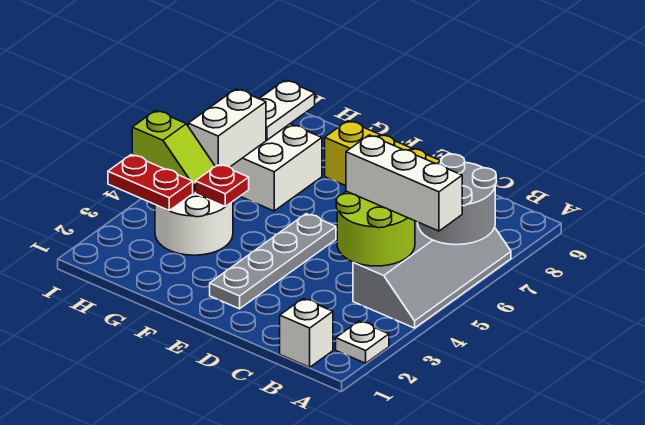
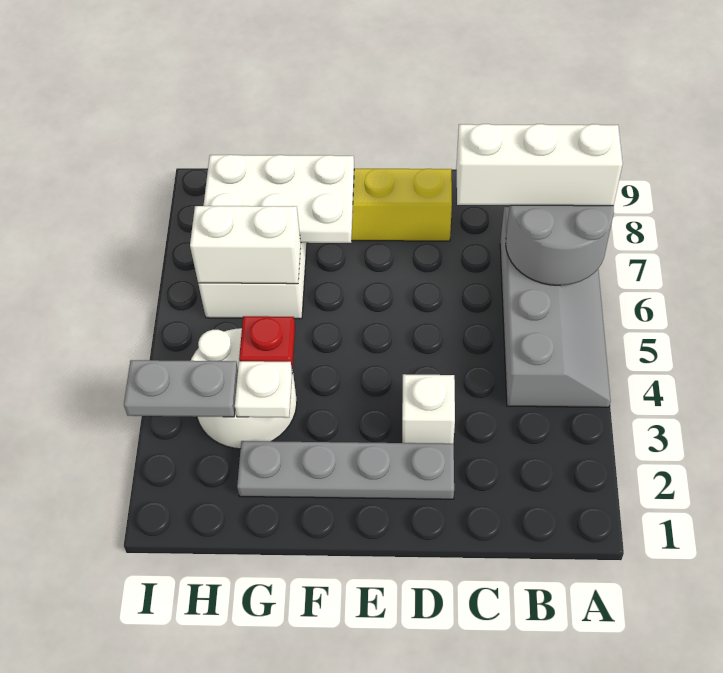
white plate A2 level 1 -> white plate G3 level 2
white brick A5:C5 level 3 -> white brick A7:C7 level 3
white brick B1 level 1 -> white brick D3 level 1
lime round brick B4:C5 level 2 -> none
grey plate E2:E5 level 1 -> grey plate D2:G2 level 1
red plate H3:I3 level 2 -> grey plate H3:I3 level 2
lime slope H4:I4 level 2 top I -> none
white brick H5:H6 level 2 -> white brick G6:H6 level 2
white plate H7:H8 level 2 -> white plate F7:H8 level 2

